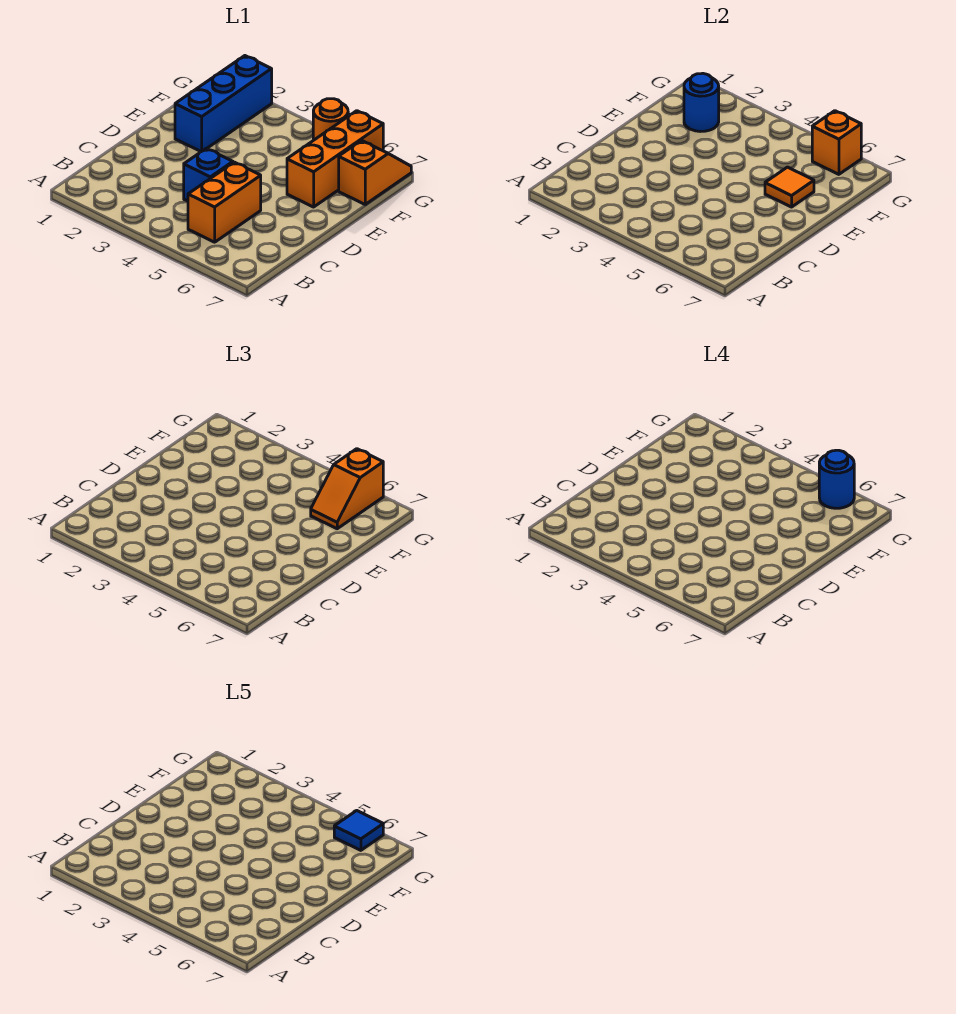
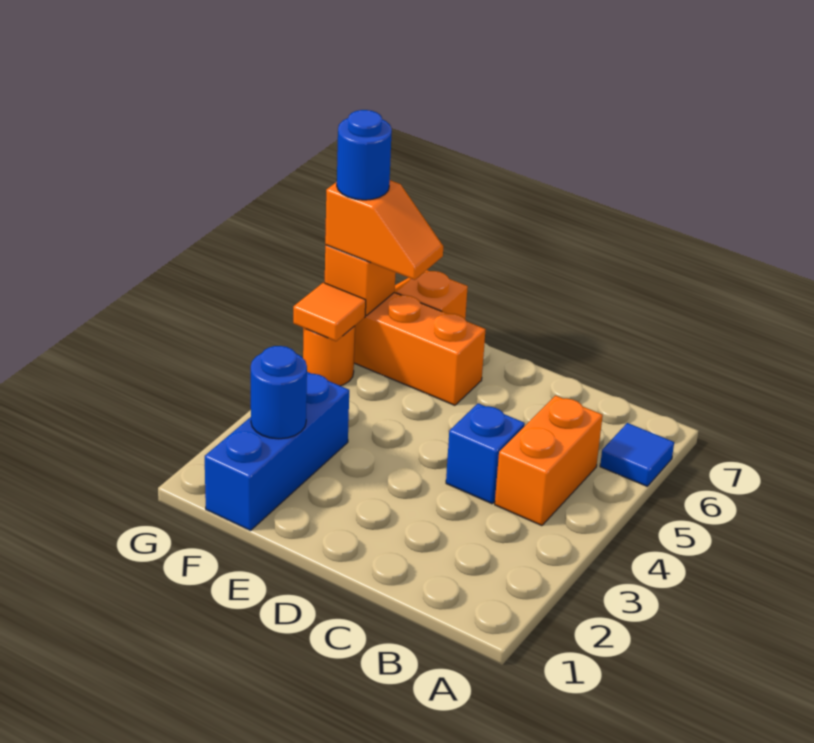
orange brick B5:C5 level 1 -> orange brick B4:B5 level 1
blue brick E2:G2 level 1 -> blue brick F1:F3 level 1
orange tile E6 level 2 -> orange tile G5 level 2
blue tile G6 level 5 -> blue tile A6 level 1

